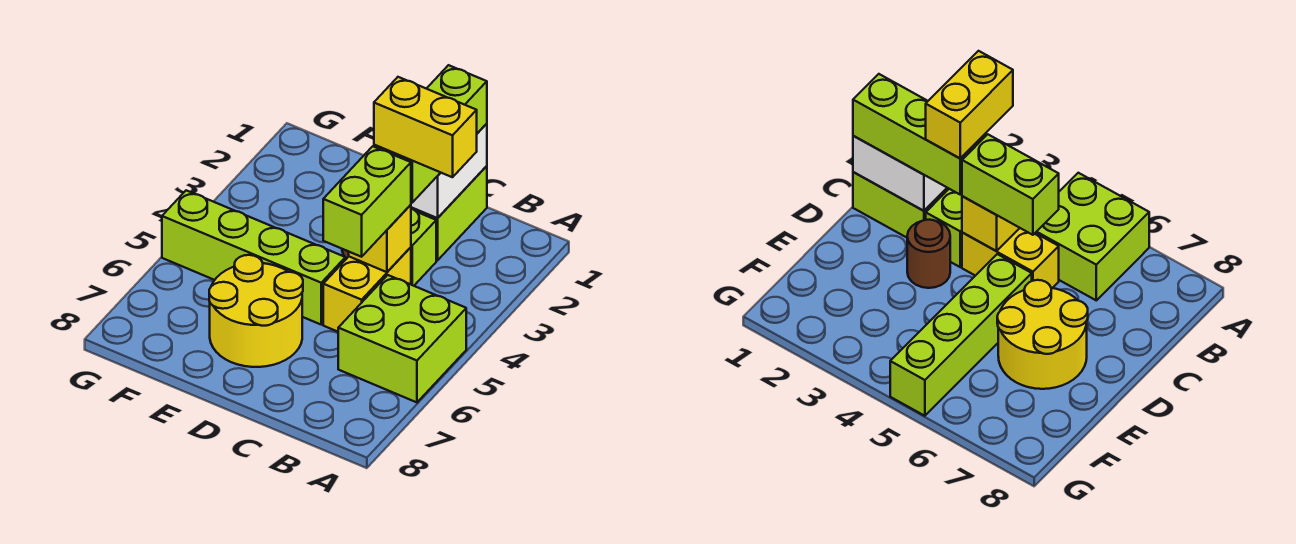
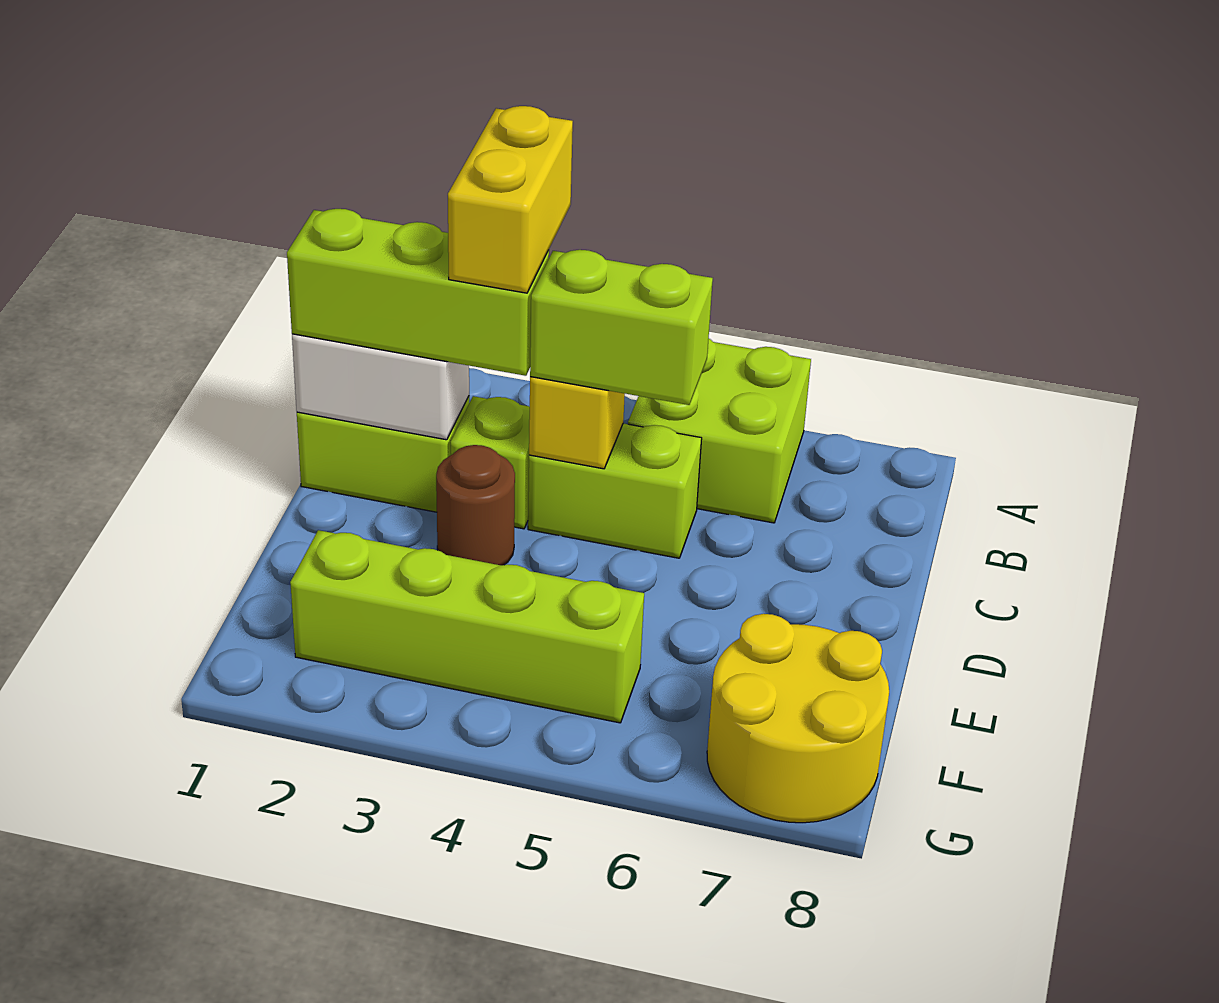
yellow brick C4:C5 level 1 -> lime brick C4:C5 level 1
lime brick D5:G5 level 1 -> lime brick F2:F5 level 1
yellow round brick D6:E7 level 1 -> yellow round brick F7:G8 level 1

